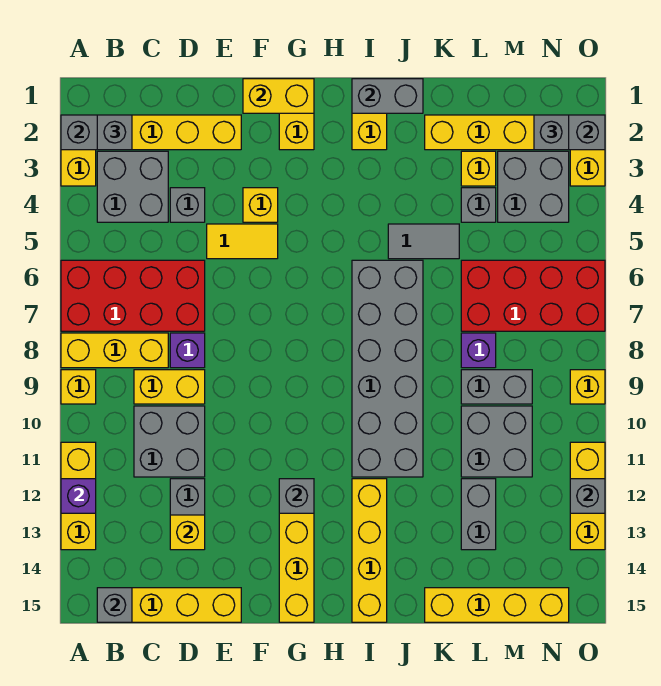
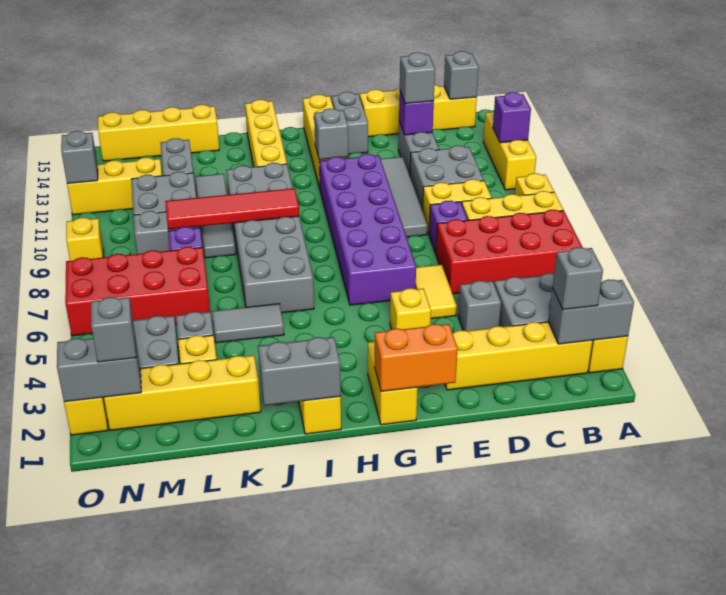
yellow brick D13 level 2 -> purple brick D13 level 2
none -> grey brick D13 level 3
yellow tile E5:F5 level 1 -> yellow tile E5:E6 level 1
none -> grey tile E9:E12 level 1
yellow brick F1:G1 level 2 -> orange brick F1:G1 level 2
none -> purple brick F6:G11 level 1
none -> grey brick F14:F15 level 1
none -> red tile I9:L9 level 2
none -> grey tile K9:K12 level 1
yellow brick O11:O13 level 1 -> yellow brick M12:O12 level 1

